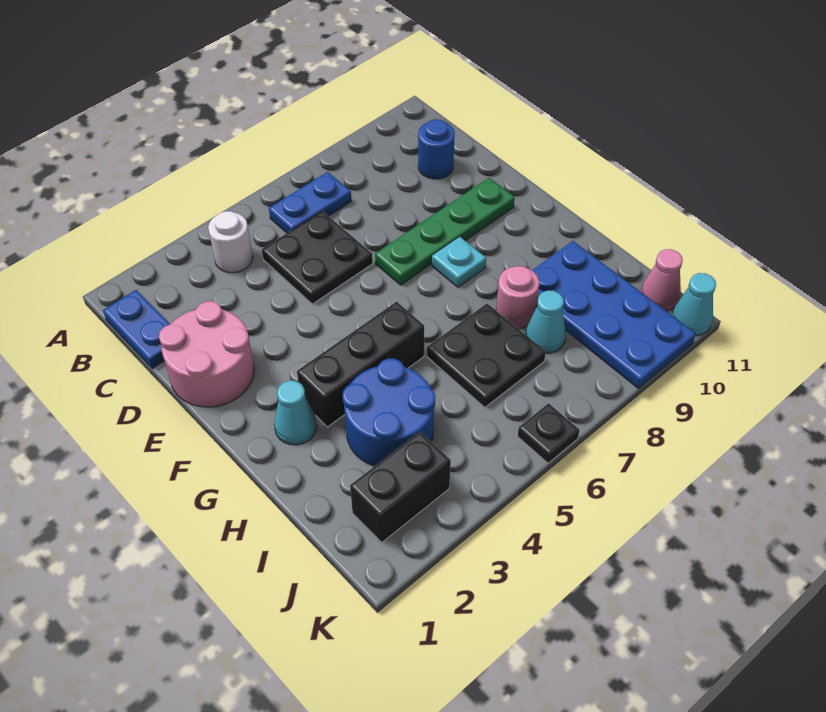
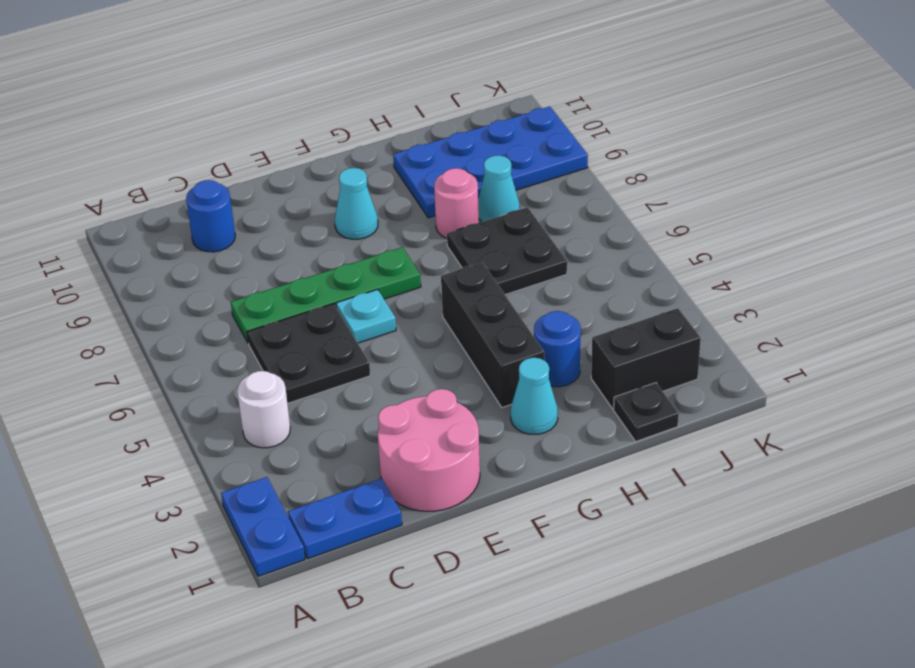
blue plate B6:B7 level 1 -> blue plate A1:A2 level 1
green plate E7:E10 level 1 -> green plate C7:F7 level 1
cyan plate F8 level 1 -> cyan plate E6 level 1
blue round brick H3:I4 level 1 -> blue round brick H3 level 1
black brick J2:J3 level 1 -> black brick I2:J2 level 1
pink cone J11 level 1 -> none
black plate K6 level 1 -> black plate I1 level 1
cyan cone K11 level 1 -> cyan cone F9 level 1

